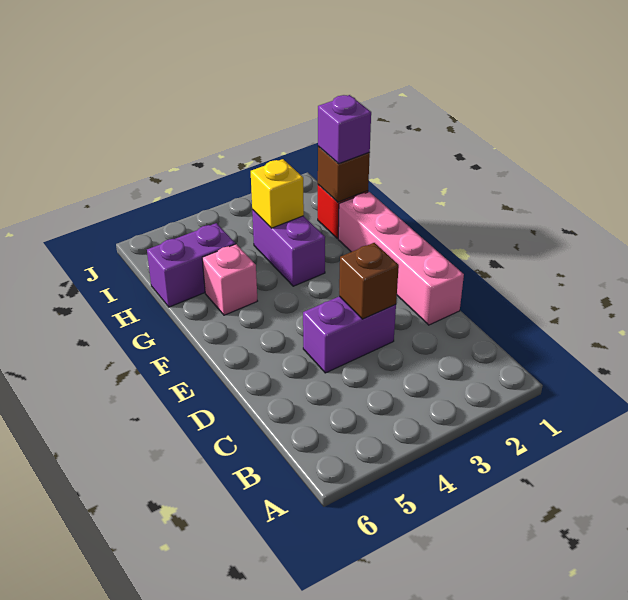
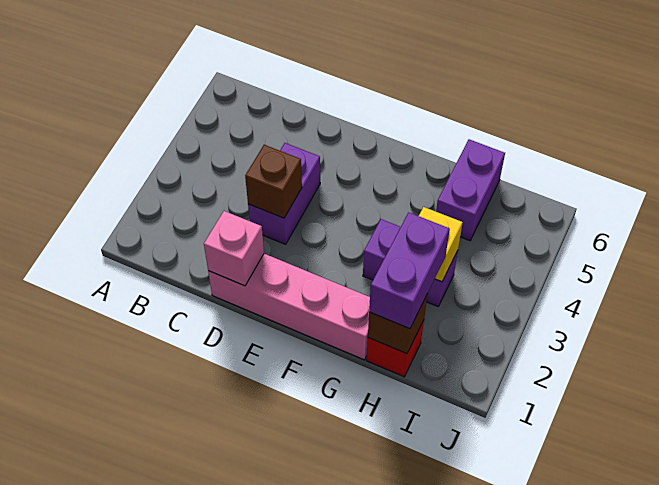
pink brick G5 level 1 -> pink brick D1 level 2
purple brick H1 level 3 -> purple brick H1:H2 level 3

